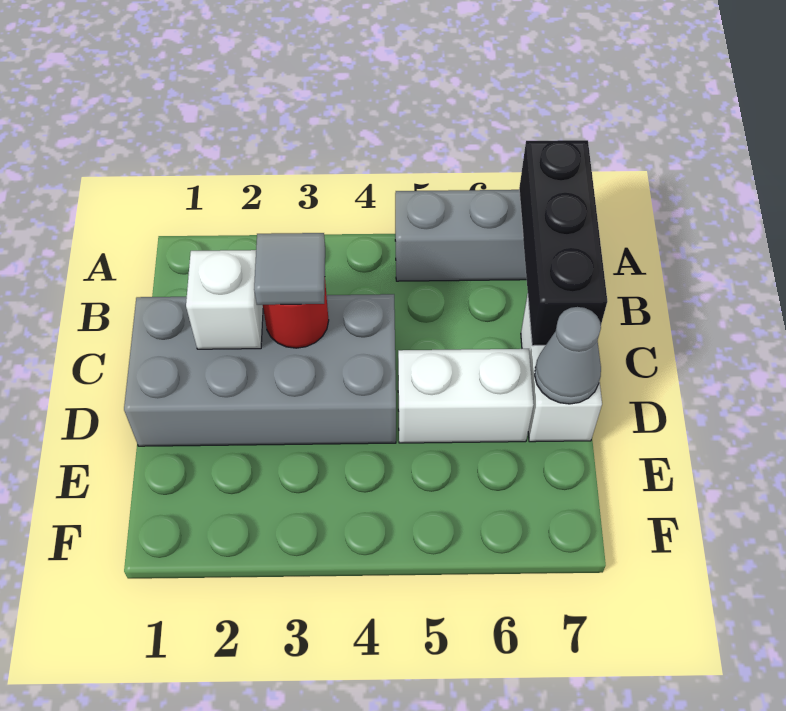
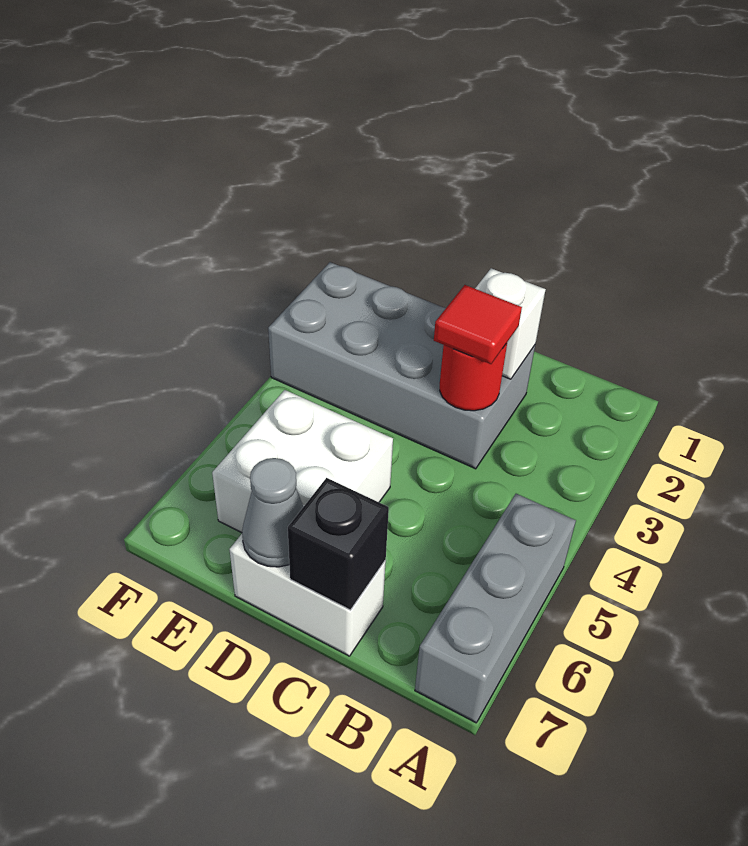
black brick A7:C7 level 2 -> black brick C7 level 2
grey brick C1:D4 level 1 -> grey brick C2:F3 level 1
grey tile C3 level 3 -> red tile C3 level 3
white brick D5:D6 level 1 -> white brick D5:E6 level 1

